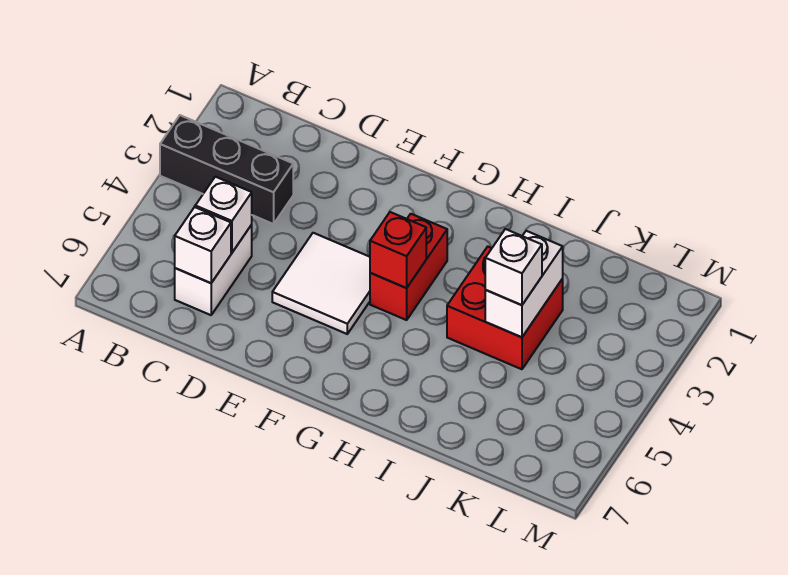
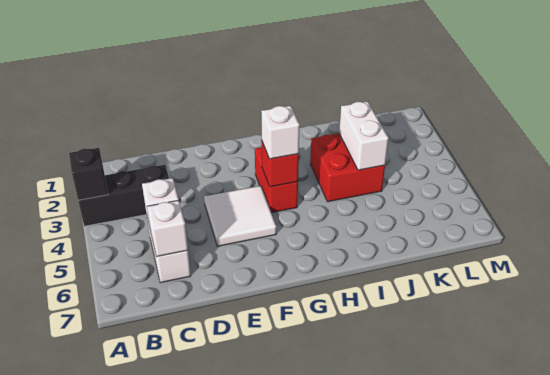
none -> black brick A3 level 2
white brick J4 level 3 -> white brick G4 level 3

